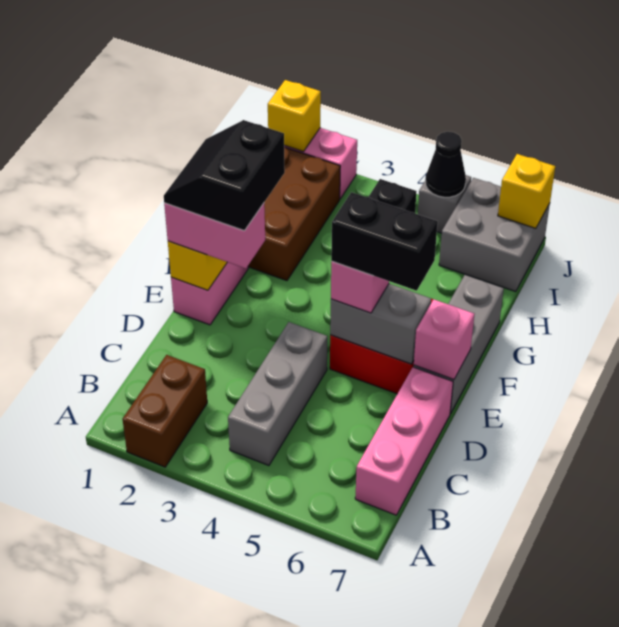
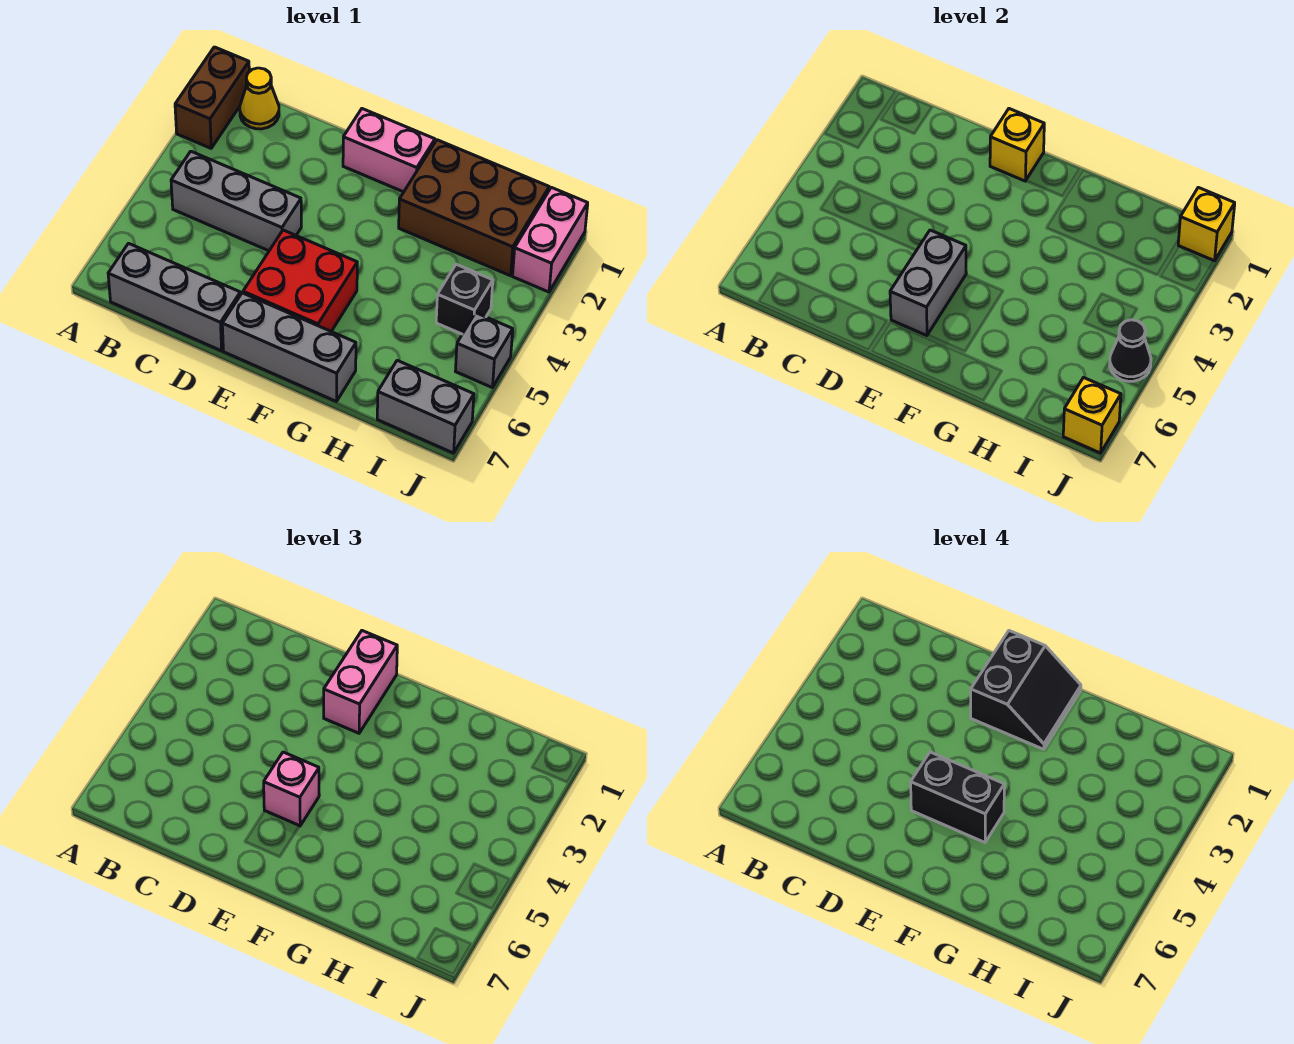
brown brick A2:B2 level 1 -> brown brick A1:A2 level 1
none -> yellow cone B1 level 1
pink brick B7:D7 level 1 -> grey brick B7:D7 level 1
black slope E1:F2 level 4 top 2 -> black slope E1:F2 level 4 top E
black brick E5:E6 level 4 -> black brick E5:F5 level 4
pink brick E7 level 2 -> none
grey brick I6:J7 level 1 -> grey brick I7:J7 level 1

